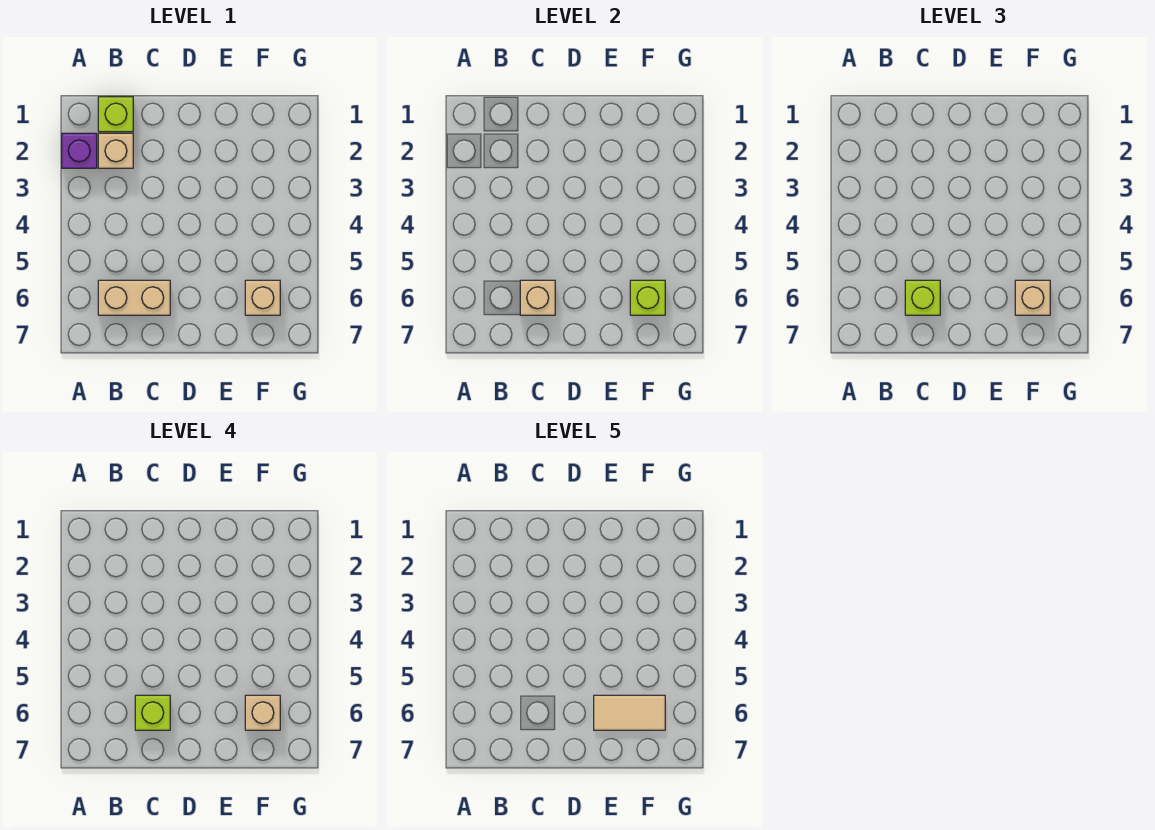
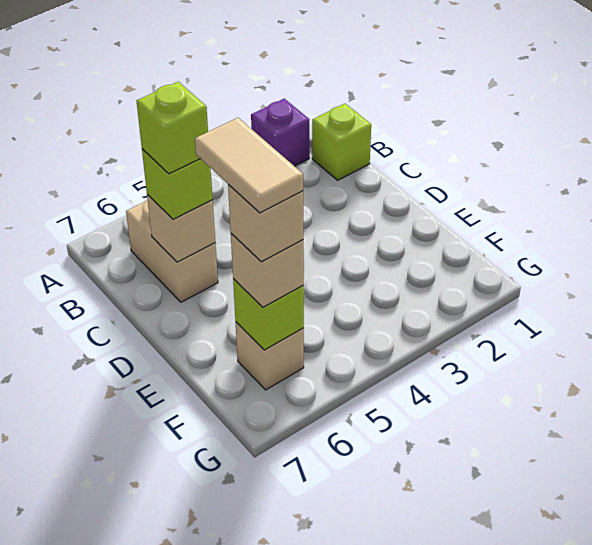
tan brick B2 level 1 -> none

